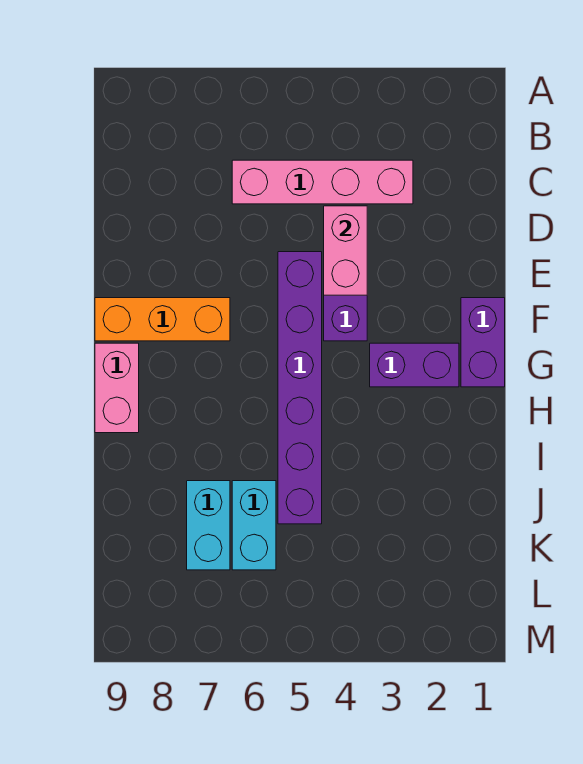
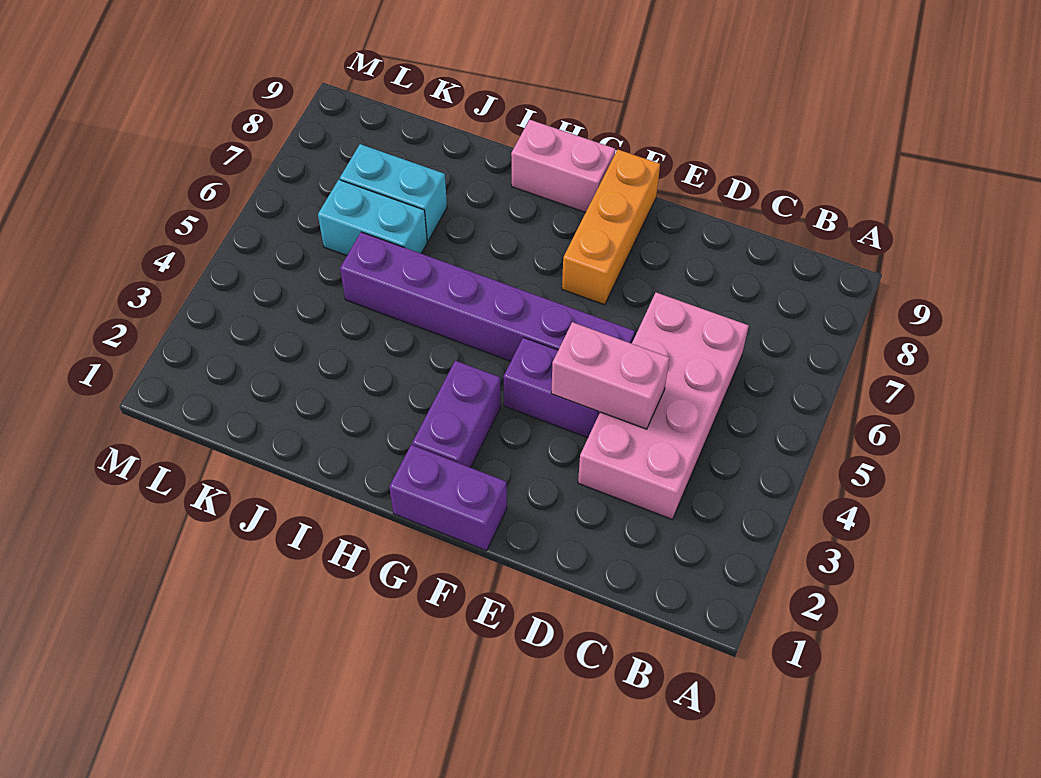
pink brick C3:C6 level 1 -> pink brick C3:D6 level 1

